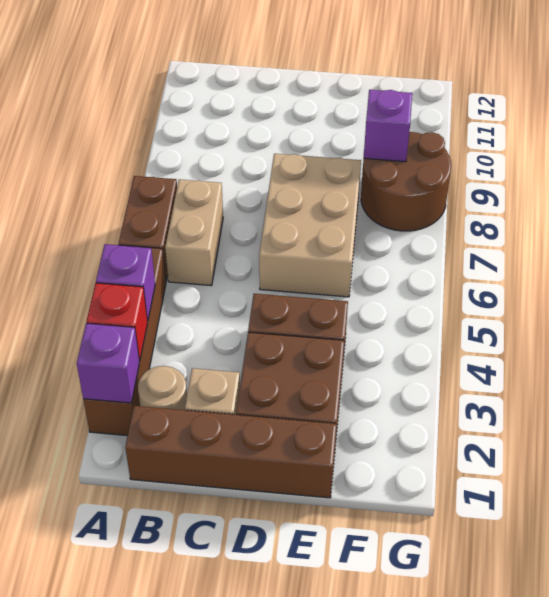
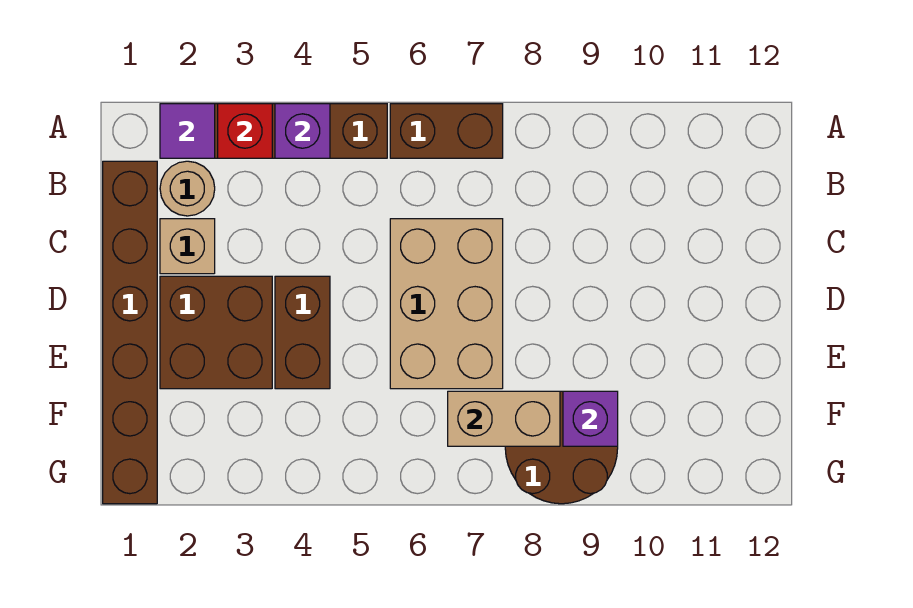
purple brick A2 level 2 -> purple tile A2 level 2
brown brick B1:E1 level 1 -> brown brick B1:G1 level 1
tan brick B6:B7 level 1 -> tan brick F7:F8 level 2
tan brick D6:E8 level 1 -> tan brick C6:E7 level 1

